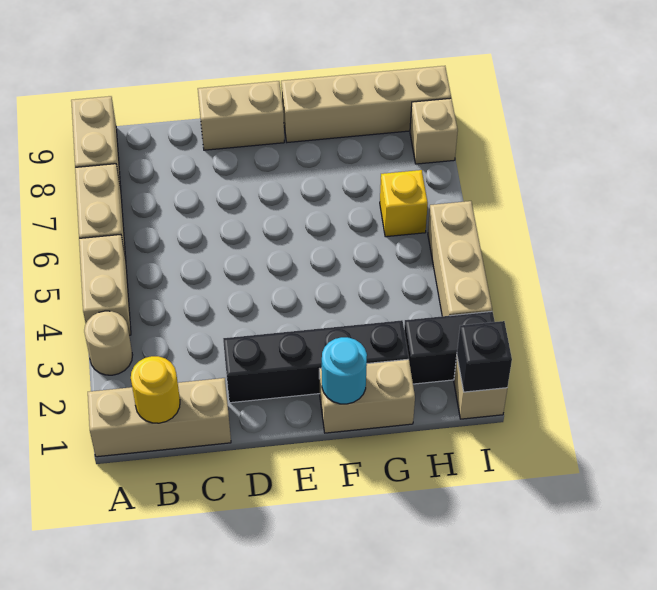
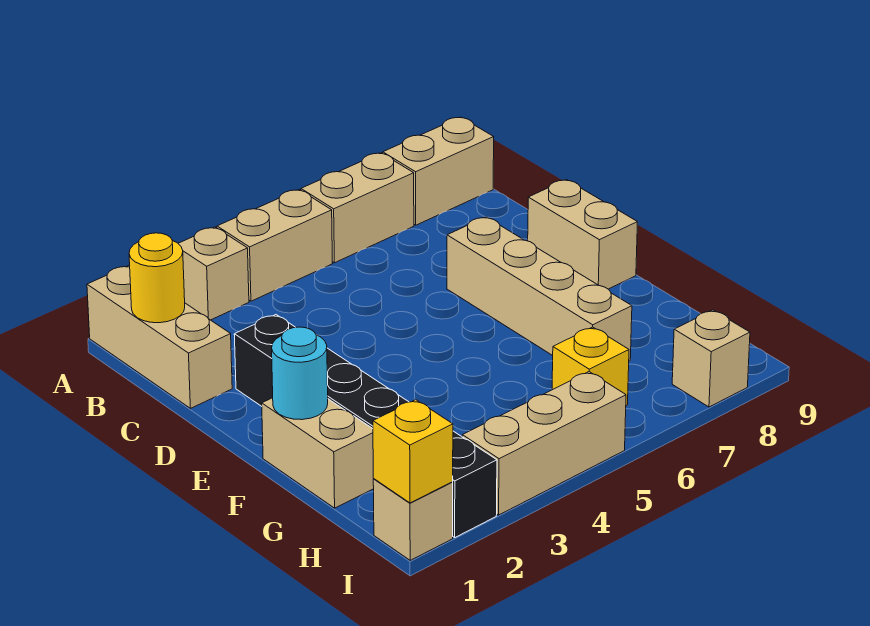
tan round brick A3 level 1 -> tan brick A3 level 1
tan brick F9:I9 level 1 -> tan brick D7:G7 level 1
black brick I1 level 2 -> yellow brick I1 level 2

